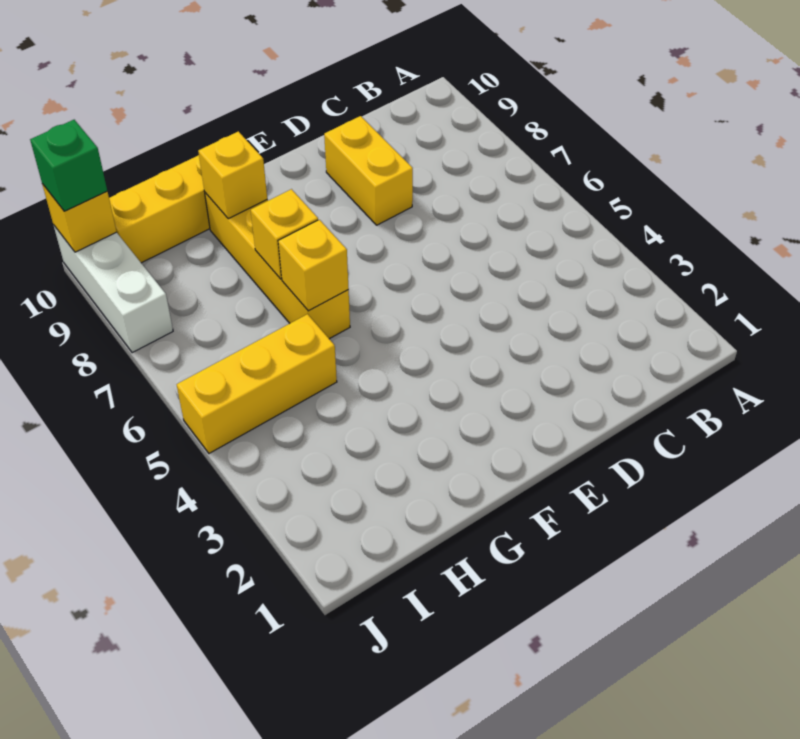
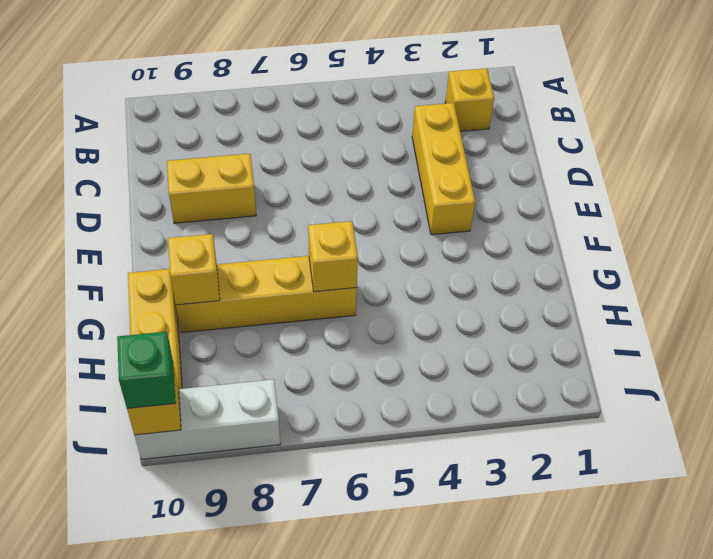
yellow brick G7 level 2 -> yellow brick B2 level 1
yellow brick H5:J5 level 1 -> yellow brick C3:E3 level 1

